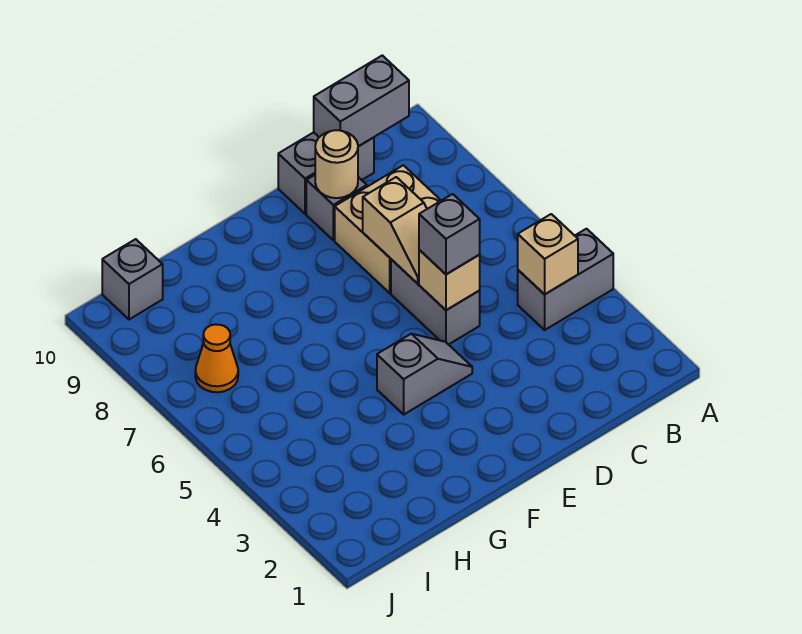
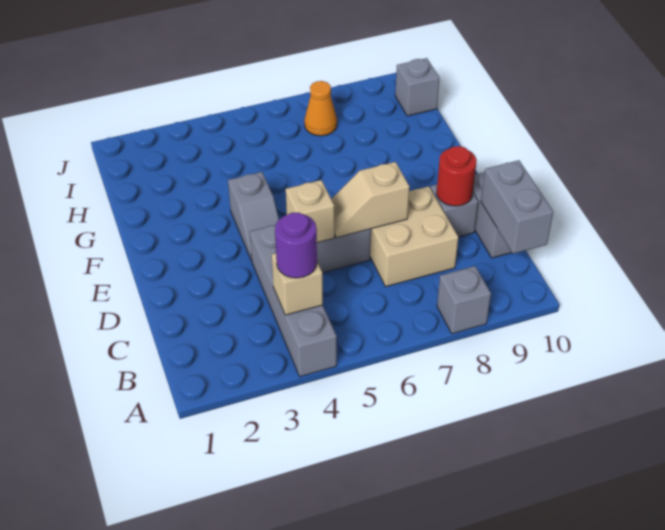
grey brick A4:B4 level 1 -> grey brick A4:D4 level 1
none -> purple round brick B4 level 3
grey brick D5 level 3 -> grey brick A8 level 1
tan round brick D9 level 2 -> red round brick D9 level 2

